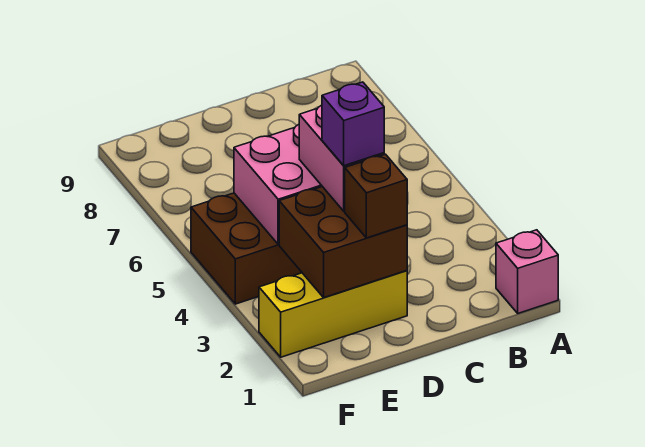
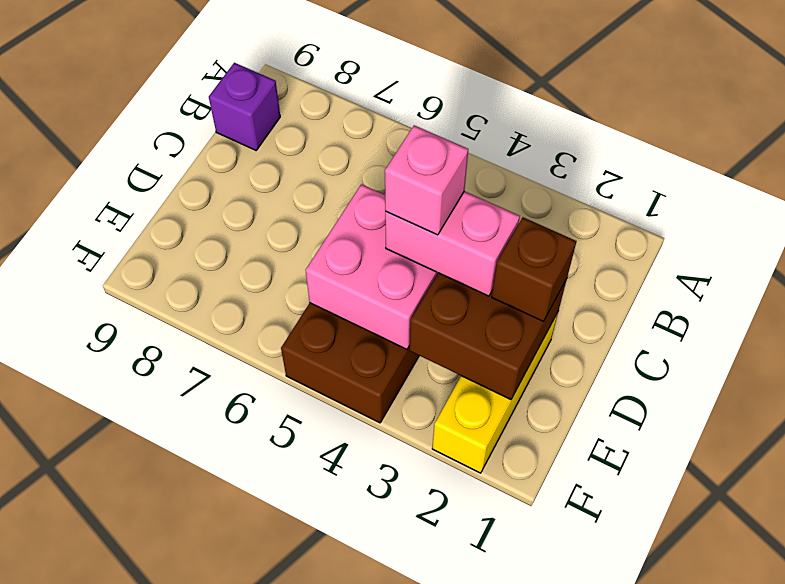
pink brick A1 level 1 -> pink brick D4 level 4
purple brick D3 level 4 -> purple brick B9 level 1

